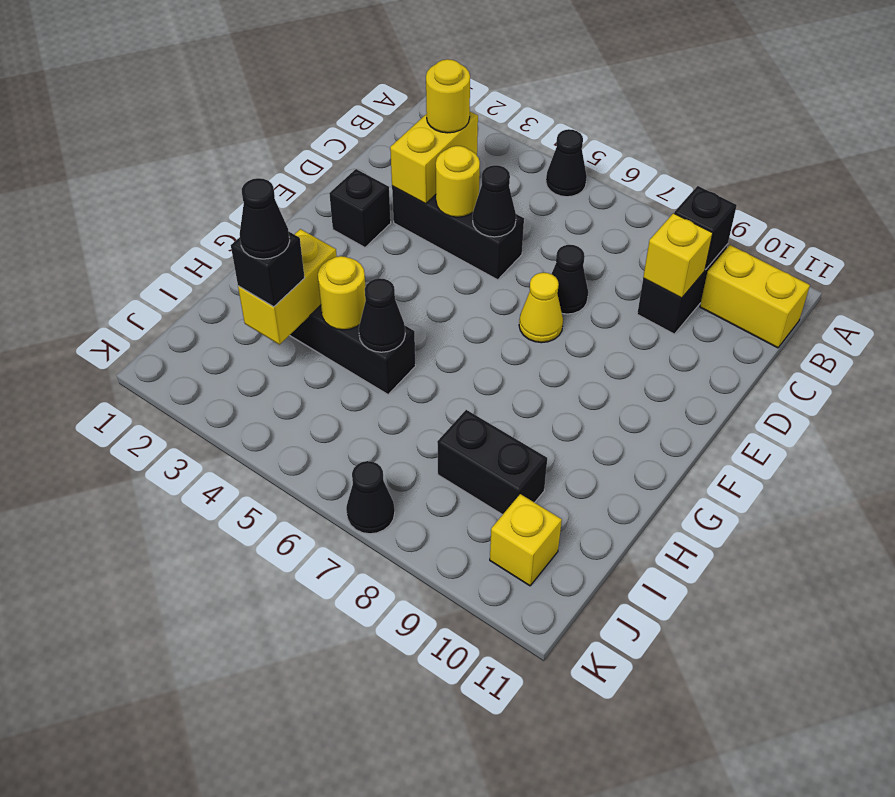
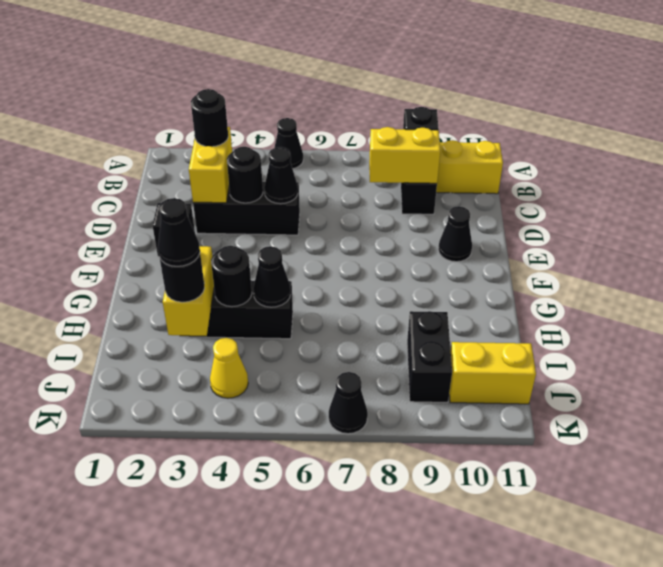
yellow round brick C3 level 3 -> black round brick C3 level 3
yellow brick C9 level 2 -> yellow brick C8:C9 level 2
yellow round brick D4 level 2 -> black round brick D4 level 2
black cone D7 level 1 -> black cone E10 level 1
yellow cone E7 level 1 -> yellow cone J4 level 1
yellow round brick H4 level 2 -> black round brick H4 level 2
black brick I3 level 3 -> black round brick I3 level 3
black brick I8:I9 level 1 -> black brick I9:J9 level 1
yellow brick J10 level 1 -> yellow brick J10:J11 level 1

